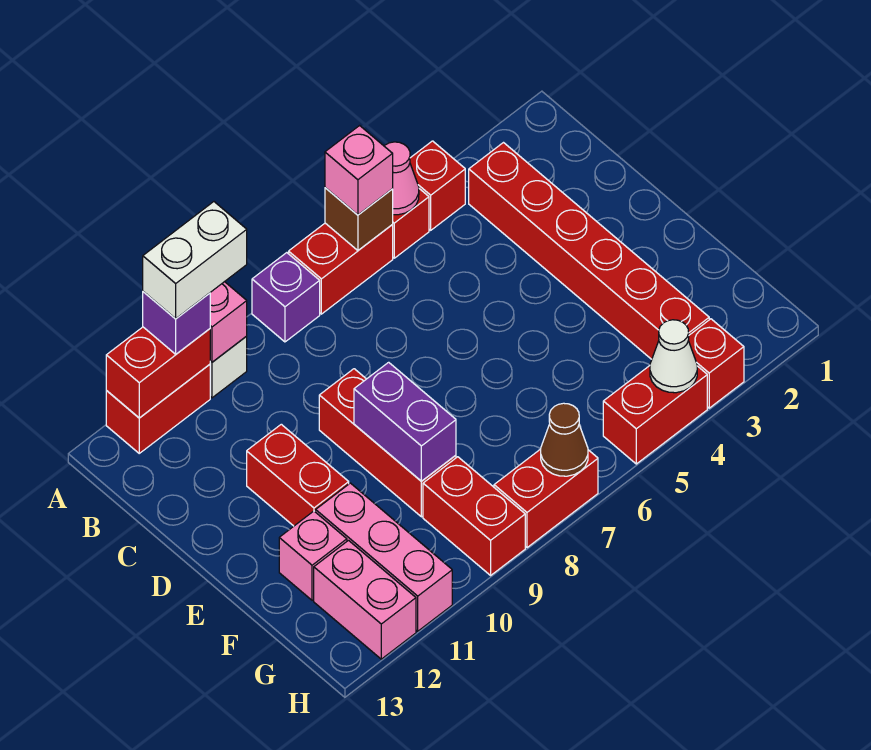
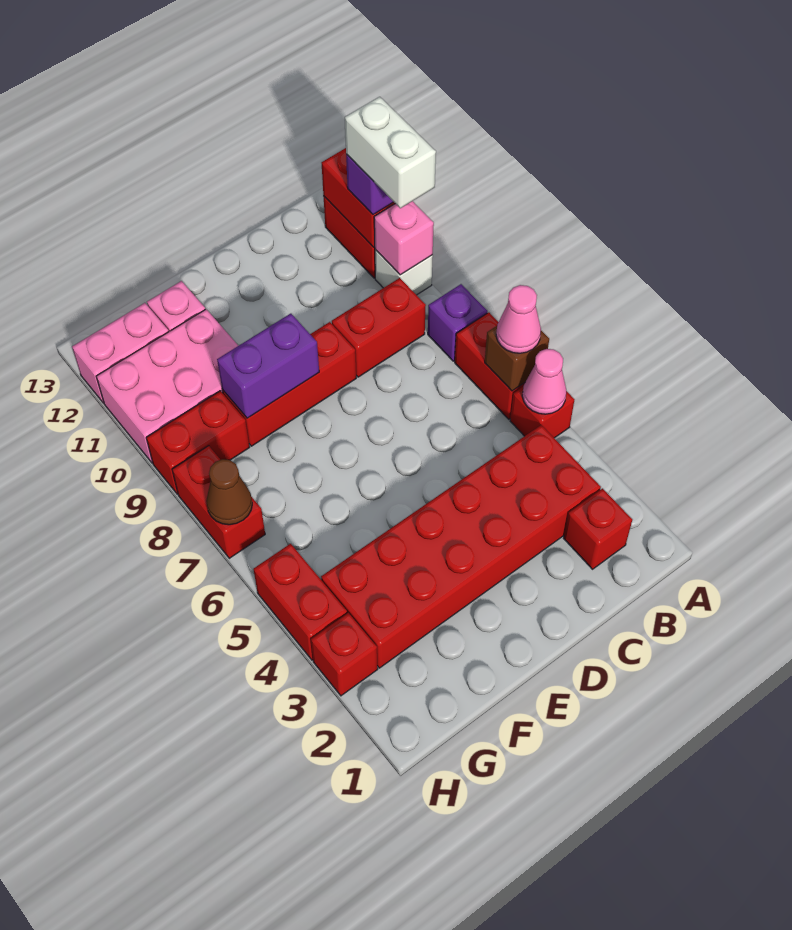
red brick A4 level 1 -> red brick B2 level 1
pink brick A6 level 3 -> pink cone A6 level 3
red brick B3:G3 level 1 -> red brick B3:G4 level 1
red brick D11:E11 level 1 -> red brick B9:C9 level 1
pink brick F11:H11 level 1 -> pink brick F10:H11 level 1
white cone H4 level 2 -> none

